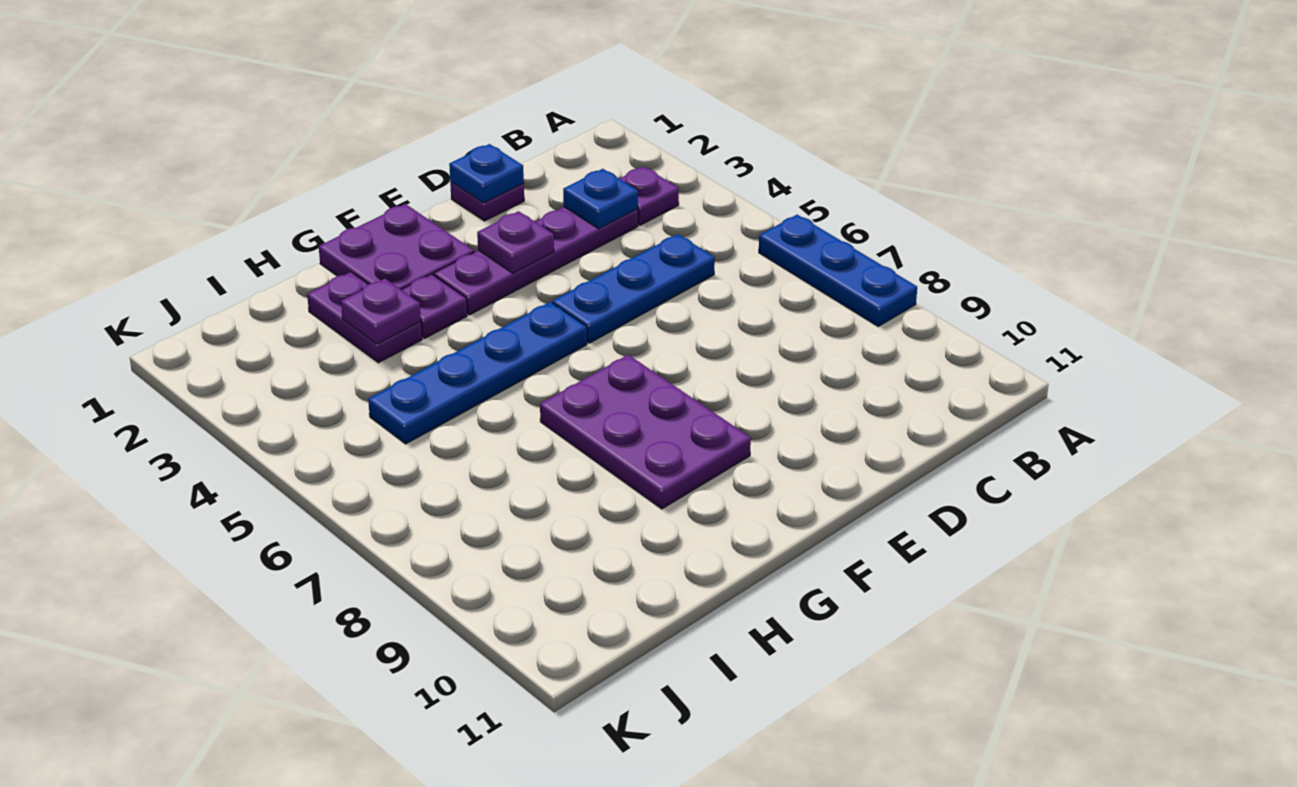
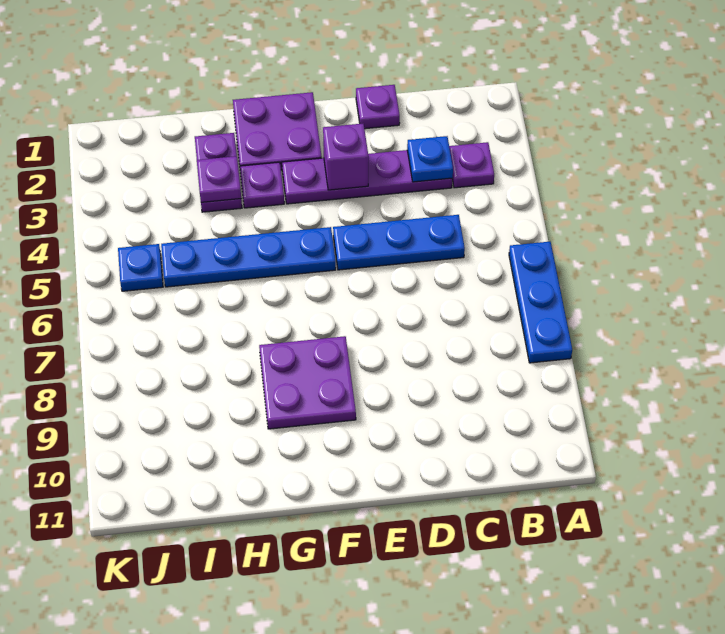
blue plate D1 level 2 -> blue plate J5 level 1
purple plate E3 level 2 -> purple brick E3 level 2
purple plate F7:G9 level 1 -> purple plate F8:G9 level 1

